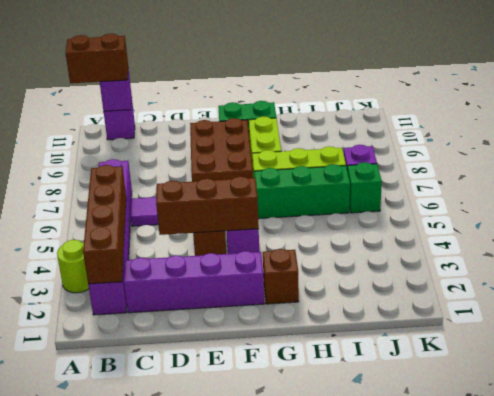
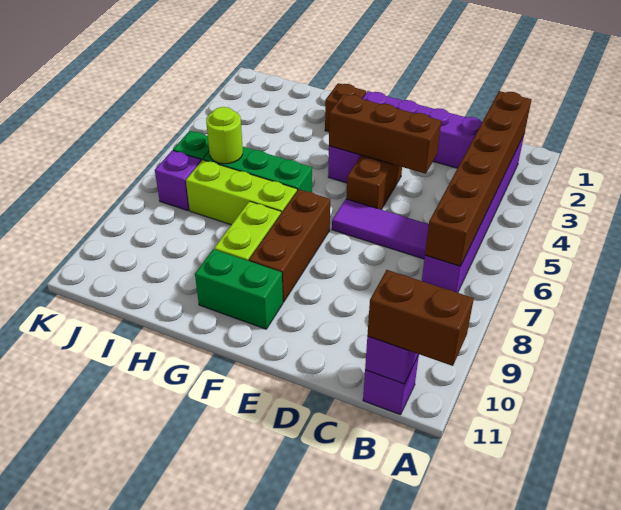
lime round brick A3 level 1 -> lime round brick I6 level 2
brown brick B2:B5 level 2 -> brown brick B2:B7 level 2
brown brick E7:F9 level 1 -> brown brick F7:F9 level 1

